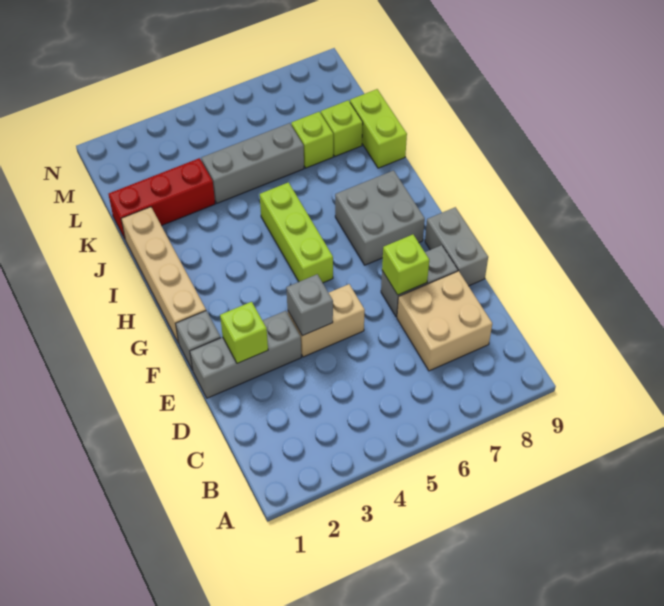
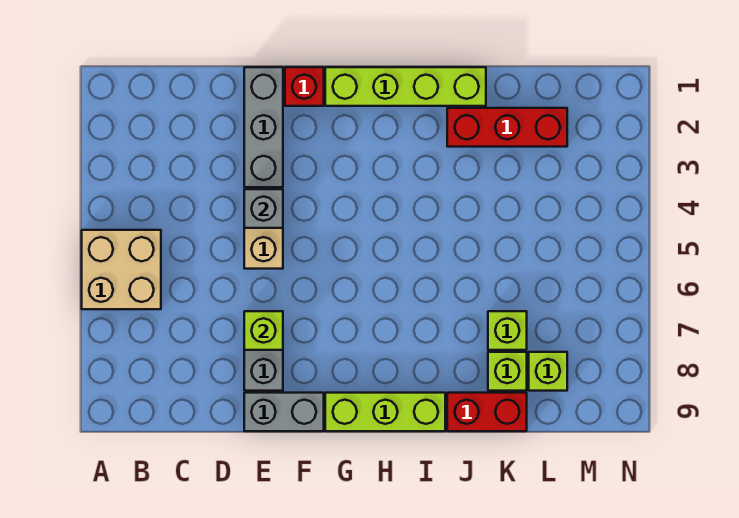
tan brick C7:D8 level 1 -> tan brick A5:B6 level 1
lime brick E2 level 2 -> lime brick L8 level 1
grey brick F1 level 1 -> red brick F1 level 1
tan brick G1:J1 level 1 -> lime brick G1:J1 level 1
lime brick G5:I5 level 1 -> lime brick G9:I9 level 1
grey brick G7:H8 level 1 -> none
lime brick J9:K9 level 1 -> red brick J9:K9 level 1
red brick K1:K3 level 1 -> red brick J2:L2 level 1
grey brick K4:K6 level 1 -> none

